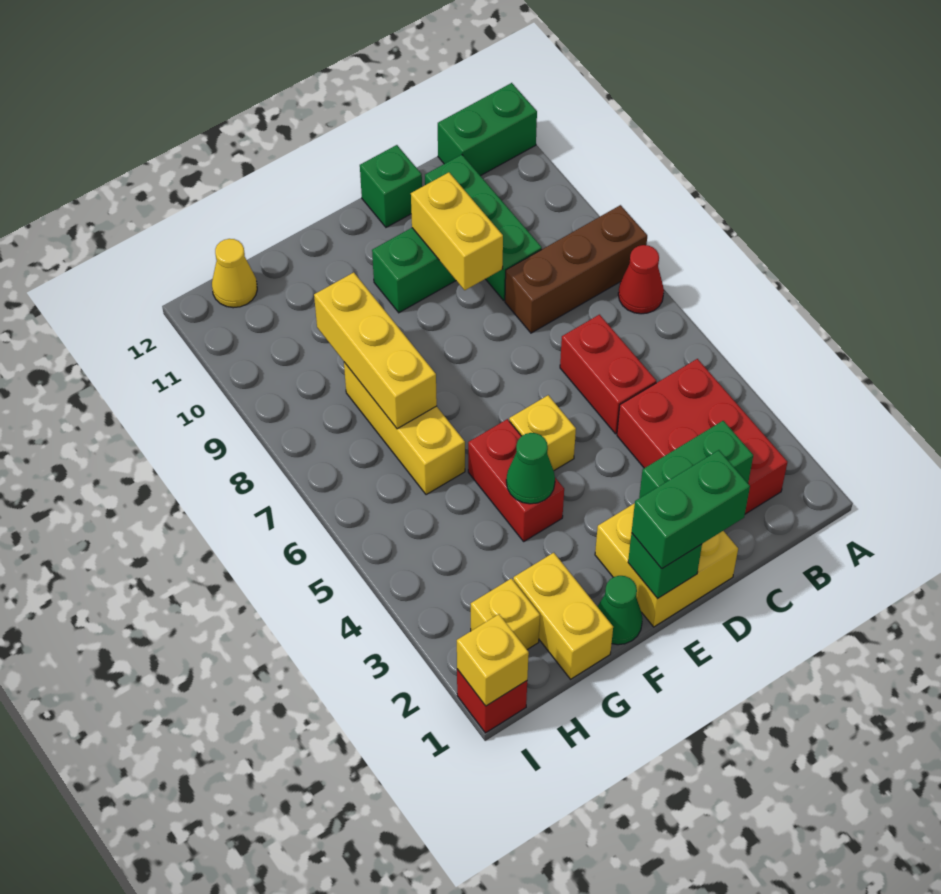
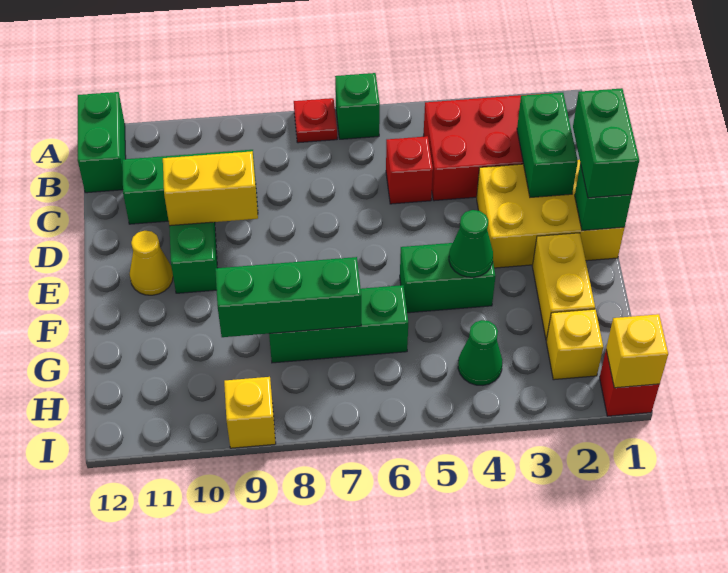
red cone A7 level 1 -> red plate A7 level 1
brown brick A8:C8 level 1 -> none
red brick C5:C6 level 1 -> red brick C5 level 1
yellow brick D1:E2 level 1 -> yellow brick D1:E3 level 1
green brick D12 level 1 -> green brick A6 level 1
yellow brick E5 level 1 -> yellow brick I9 level 1
green cone F1 level 1 -> green cone H4 level 1
red brick F4:F5 level 1 -> green brick F4:F5 level 1
yellow brick G1:G2 level 1 -> yellow brick F2:G2 level 1
yellow brick G6:G8 level 1 -> green brick G6:G8 level 1
yellow brick G7:G9 level 2 -> green brick G7:G9 level 2
yellow cone H12 level 1 -> yellow cone E11 level 1

